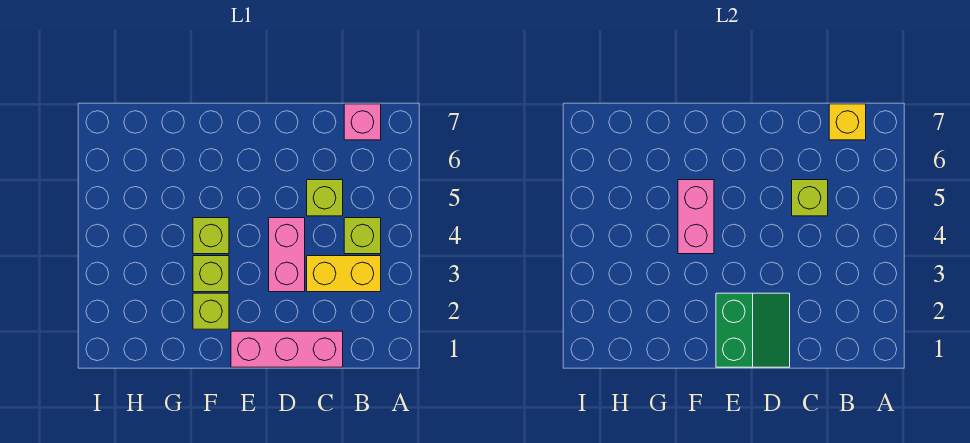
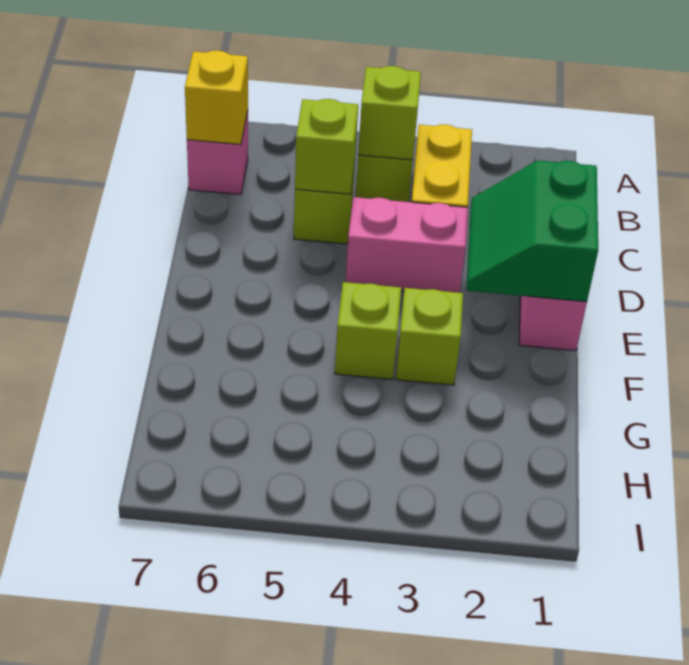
green slope D1:E2 level 2 top E -> green slope D1:E2 level 2 top 1
lime brick F2 level 1 -> lime brick B4 level 2
pink brick F4:F5 level 2 -> none

